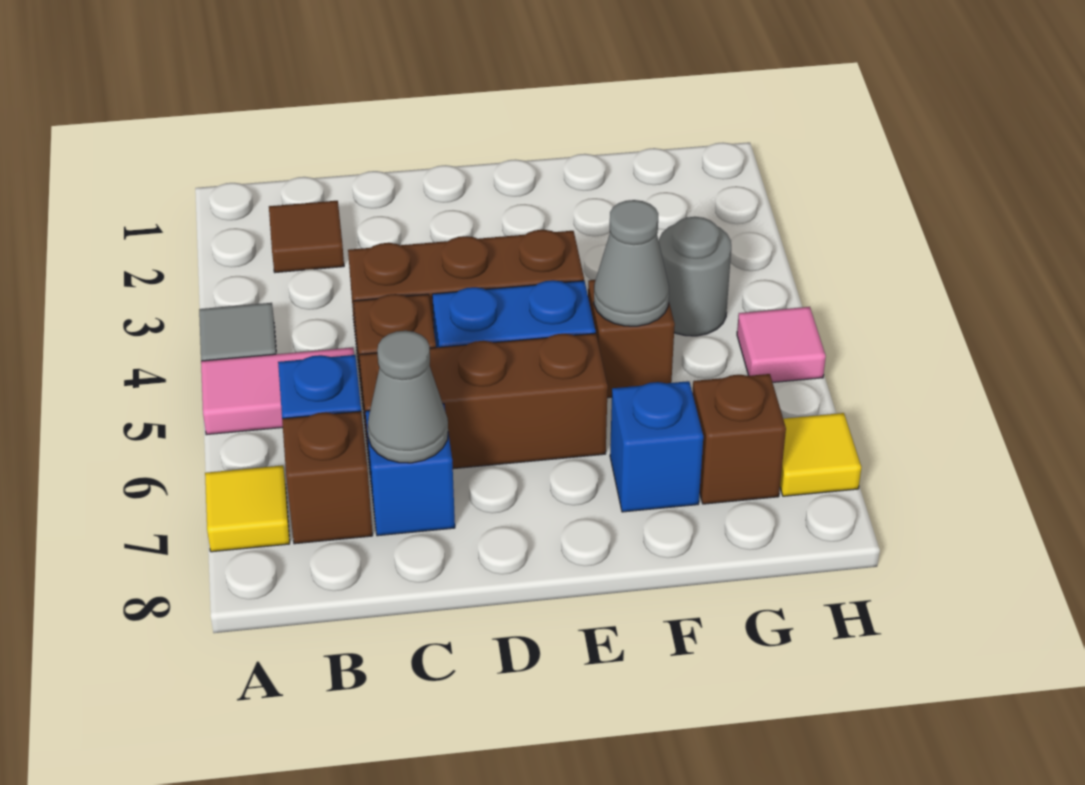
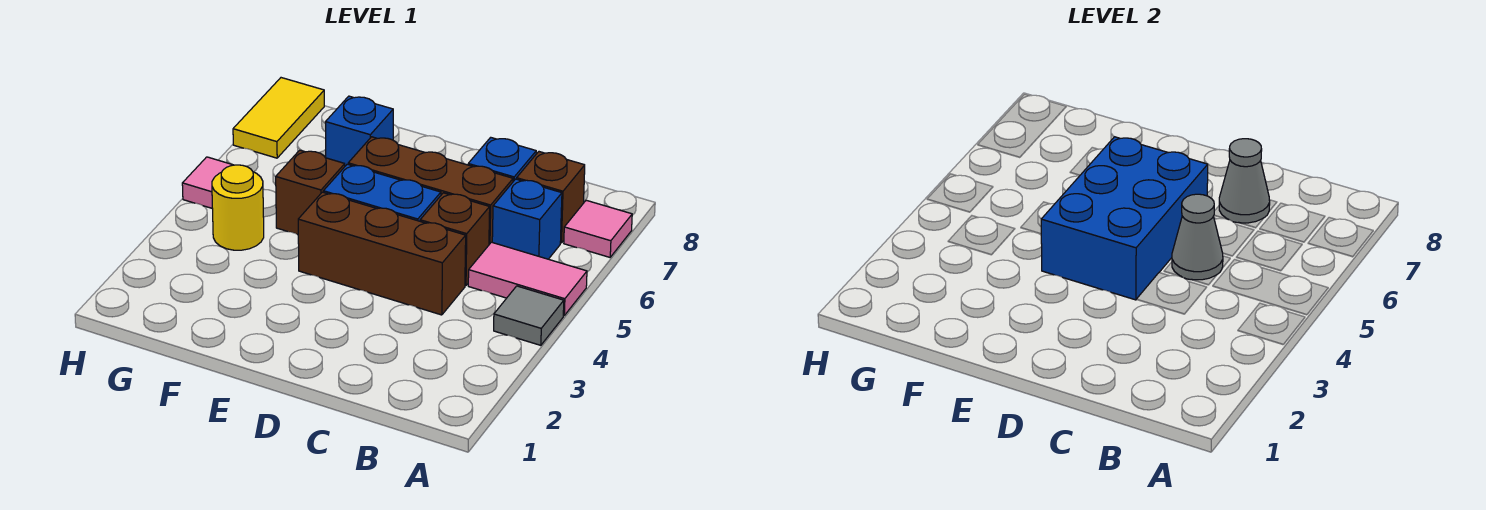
yellow tile A7 level 1 -> pink tile A7 level 1
brown tile B2 level 1 -> none
none -> blue brick D4:E6 level 2
grey cone F5 level 2 -> grey cone C5 level 2
grey round brick G4 level 1 -> yellow round brick G4 level 1
brown brick G7 level 1 -> none
yellow tile H7 level 1 -> yellow tile H7:H8 level 1

